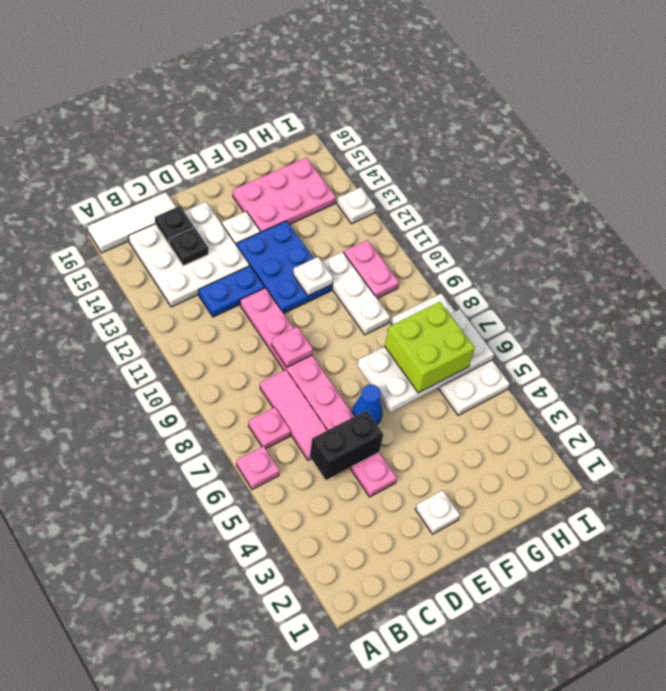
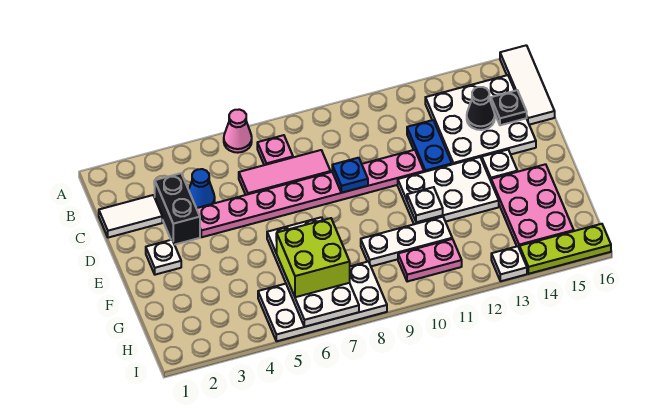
pink plate A6 level 1 -> pink cone A6 level 1
none -> white tile C1:C2 level 1
black brick C5:D5 level 2 -> black brick C3:D3 level 1
black plate C14 level 2 -> black cone C14 level 2
pink plate D9 level 2 -> blue plate D9 level 2
blue cone E6 level 1 -> blue cone C4 level 1
blue plate E11:F13 level 1 -> white plate E11:F13 level 1
none -> lime plate I14:I16 level 1

